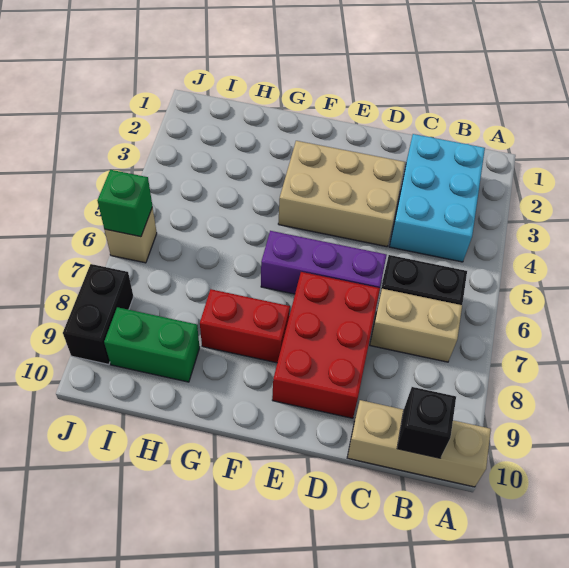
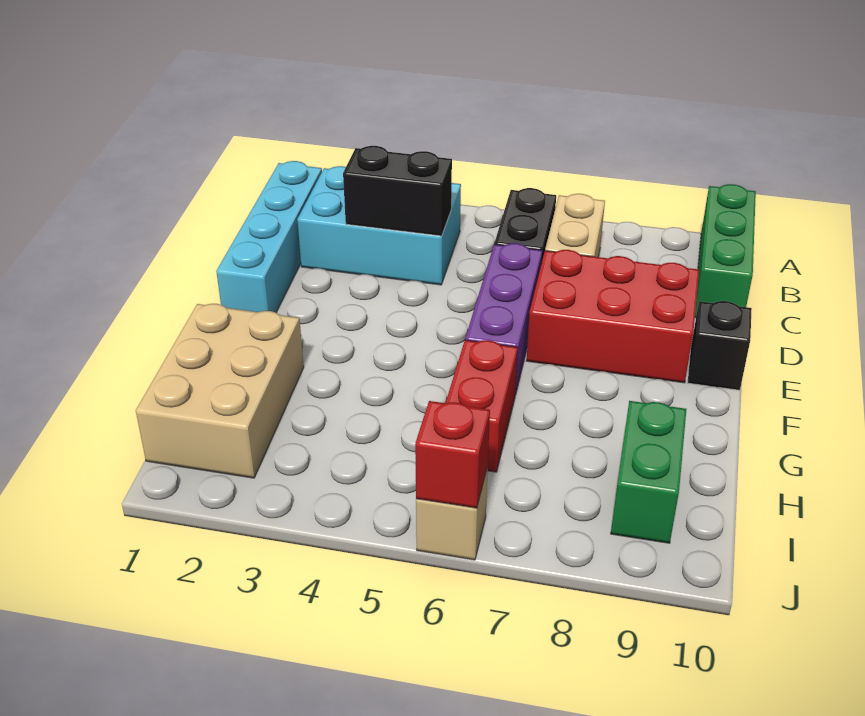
tan brick A10:C10 level 1 -> green brick A10:C10 level 1
none -> cyan brick B1:E1 level 1
black brick B10 level 2 -> black brick E10 level 1
tan brick D3:F4 level 1 -> tan brick G1:I2 level 1
red brick F8:G8 level 1 -> red brick G6:H6 level 1
green brick J6 level 2 -> red brick J6 level 2
black brick J8:J9 level 1 -> black brick C3:C4 level 2

